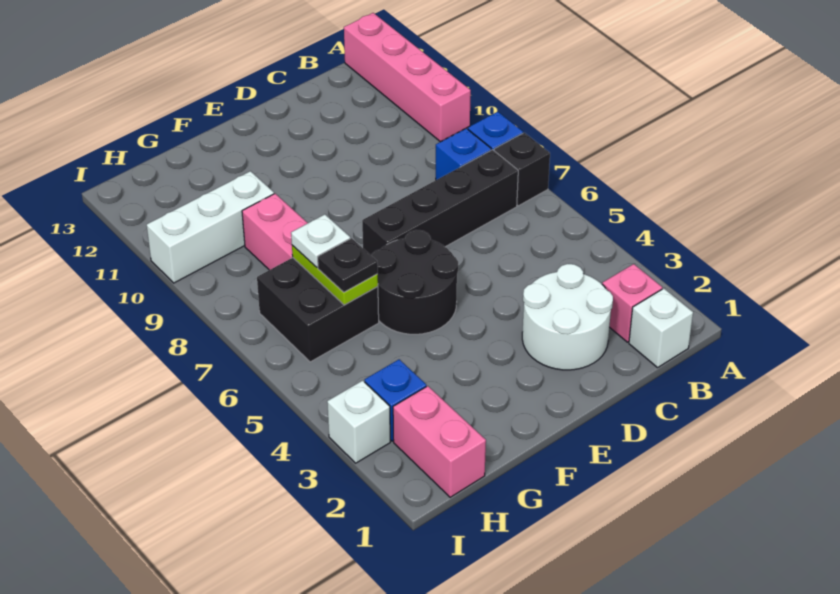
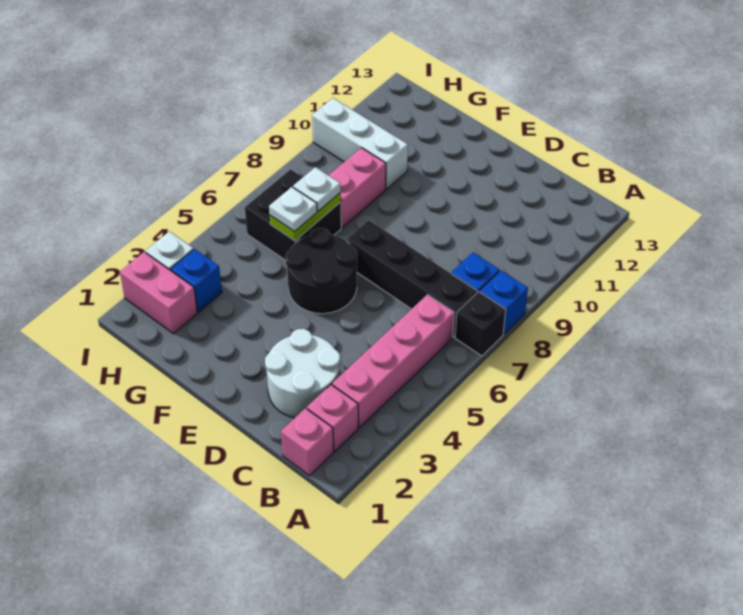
pink brick A10:A13 level 1 -> pink brick B3:B6 level 1
white brick B1 level 1 -> pink brick B1 level 1
black plate G6 level 3 -> white plate G6 level 3
pink brick H1:H2 level 1 -> pink brick H2:I2 level 1

